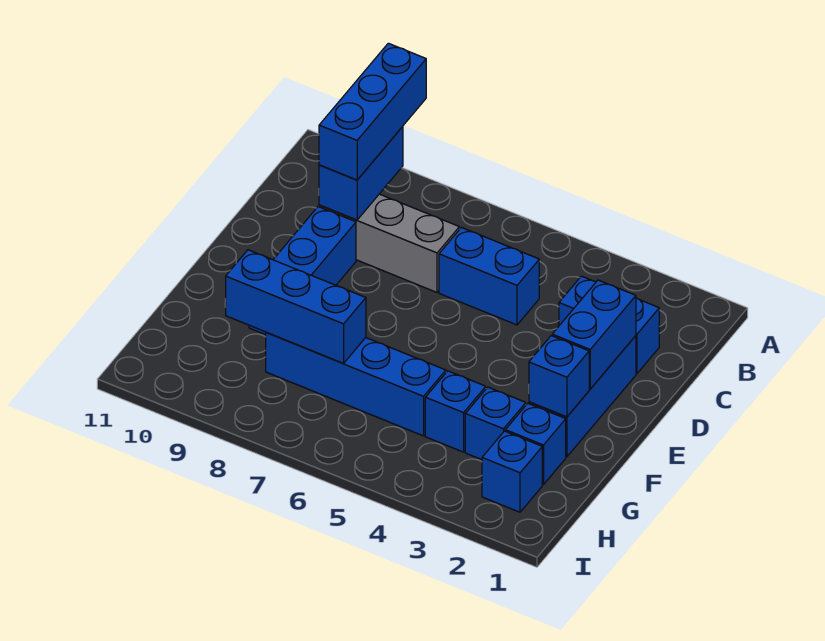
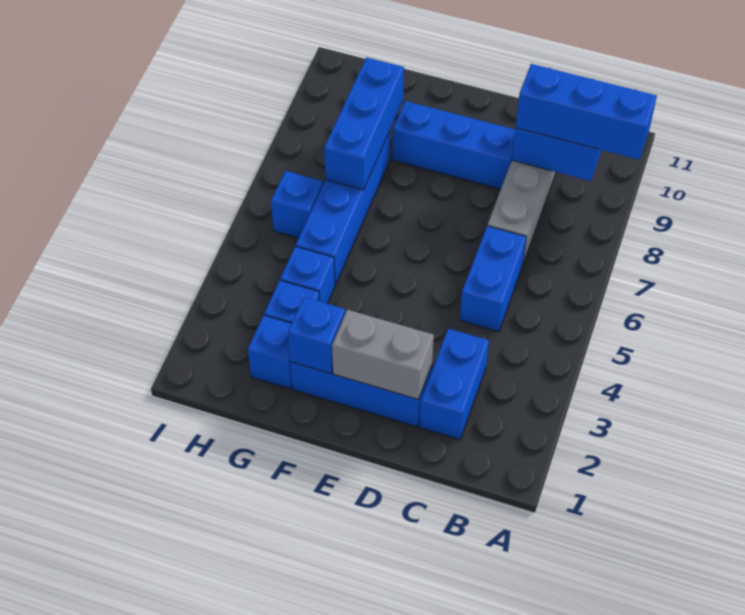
blue brick D2:E2 level 2 -> grey brick D2:E2 level 2
blue brick H2 level 1 -> blue brick H6 level 1

